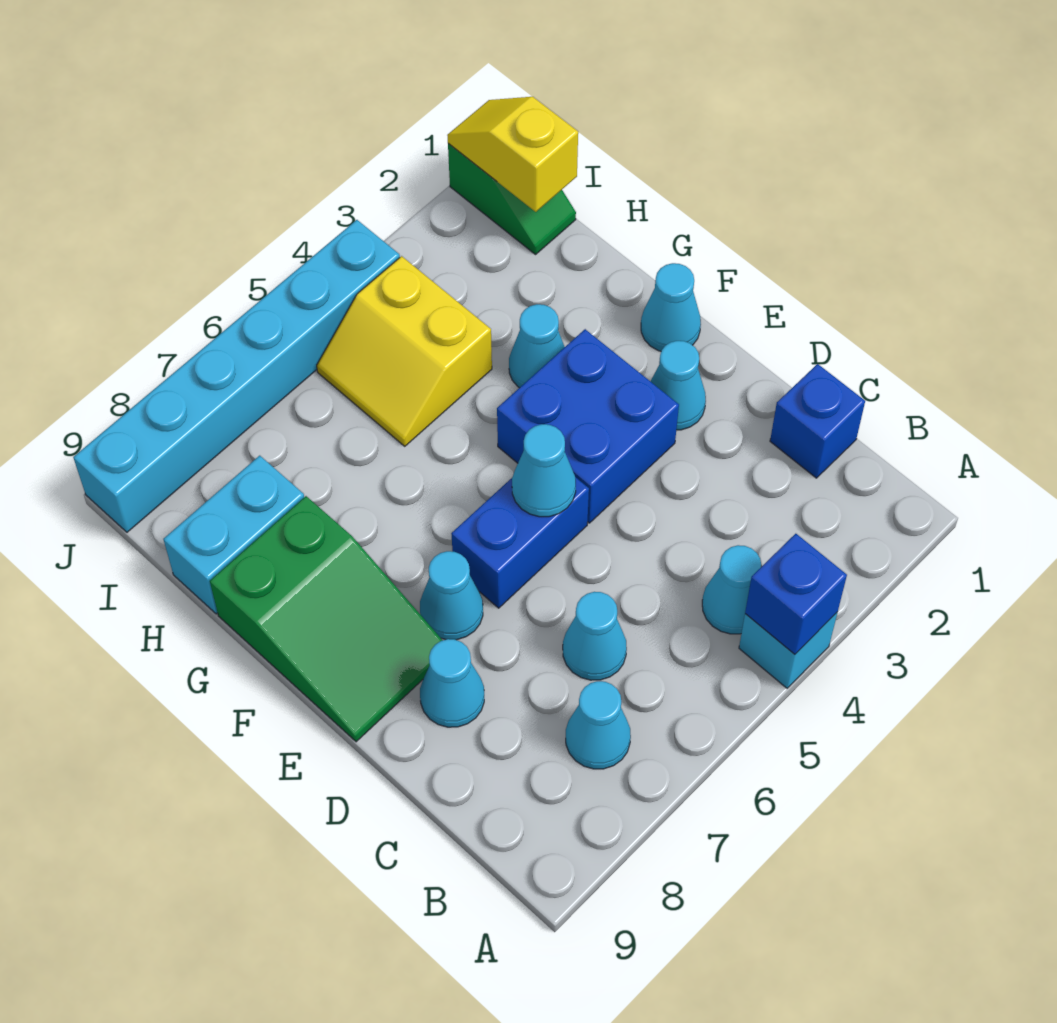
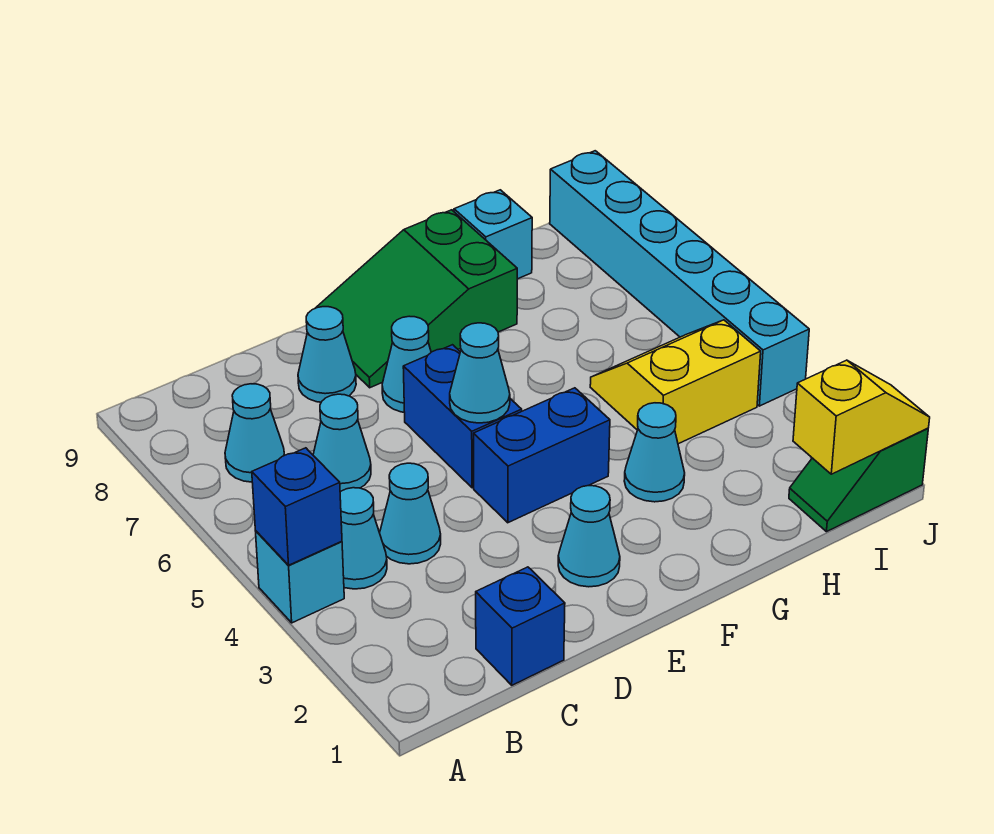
blue brick E3:F4 level 1 -> blue brick E4:F4 level 1
cyan cone F1 level 1 -> cyan cone C4 level 1
cyan brick H8:H9 level 1 -> cyan brick H9 level 1

